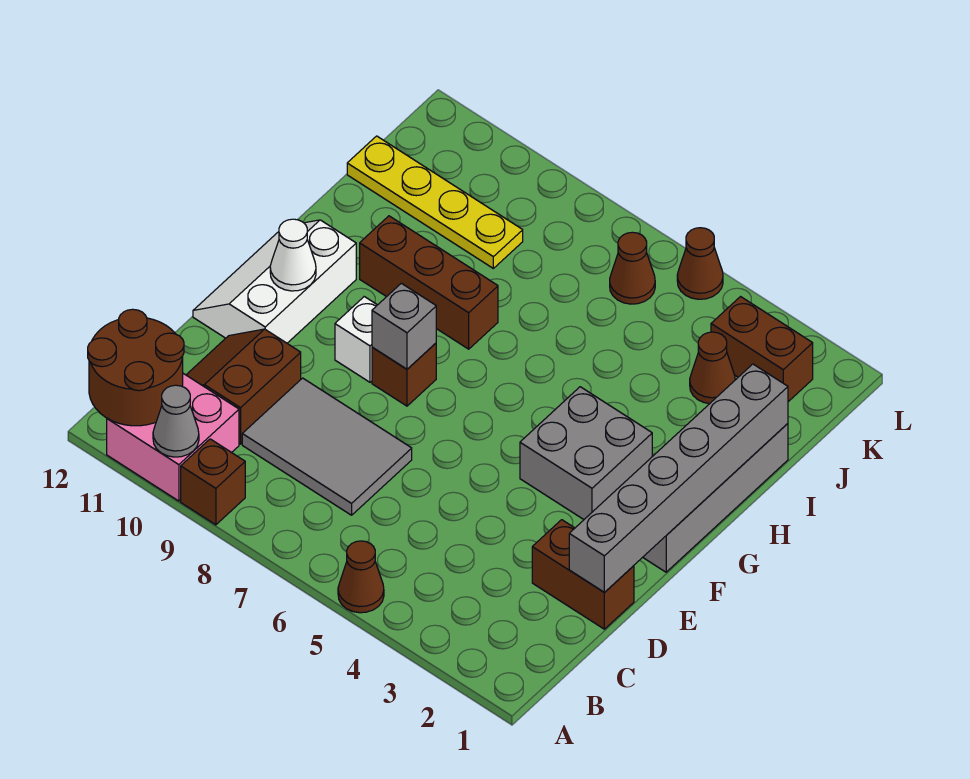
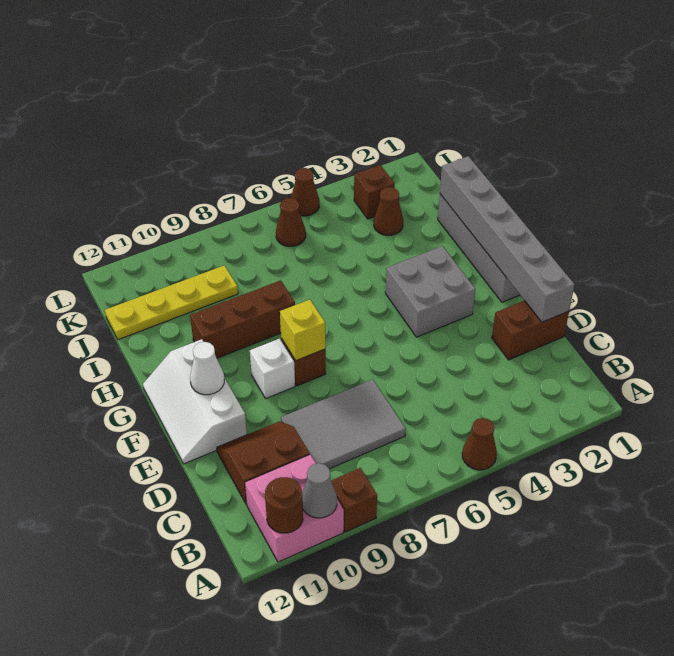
brown round brick A11:B12 level 2 -> brown round brick A11 level 2
brown slope C10:D11 level 1 top 10 -> brown slope C10:D11 level 1 top C
grey brick F8 level 2 -> yellow brick F8 level 2
brown brick K2:K3 level 1 -> brown brick K3 level 1

